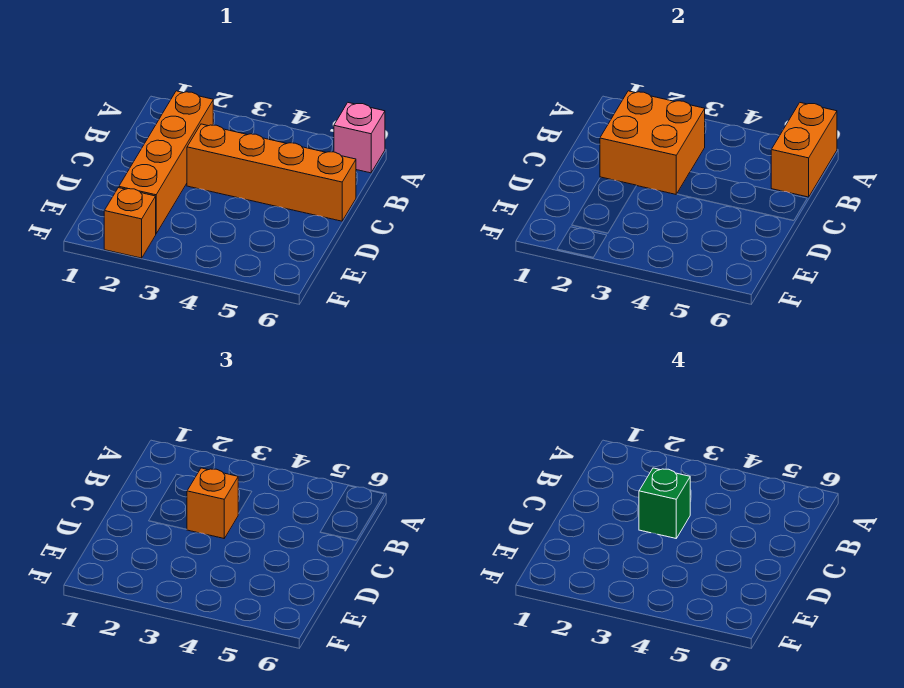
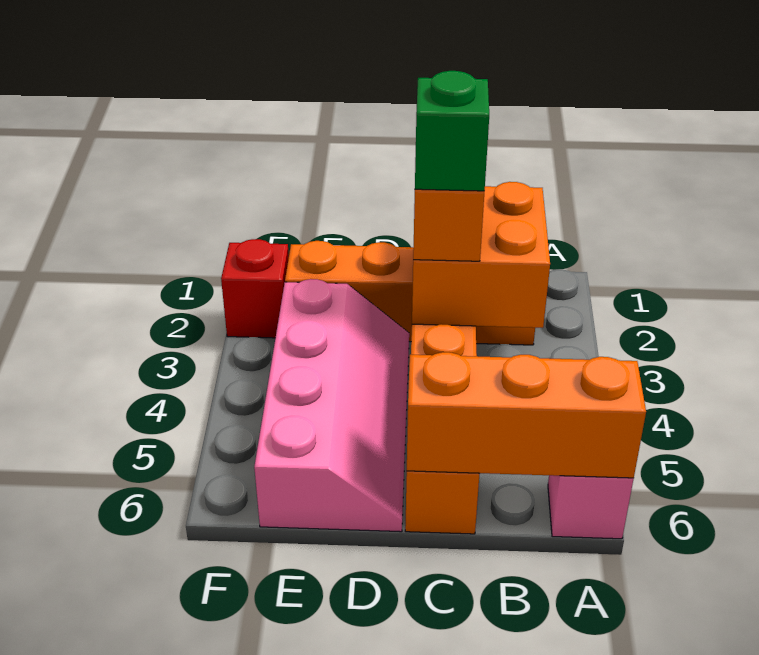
orange brick A6:B6 level 2 -> orange brick A6:C6 level 2
none -> pink slope D3:E6 level 1 top E
orange brick F2 level 1 -> red brick F2 level 1

